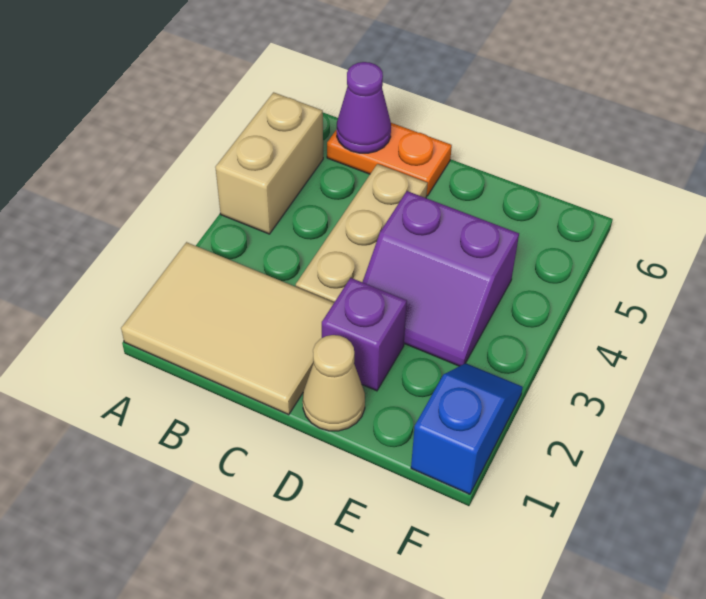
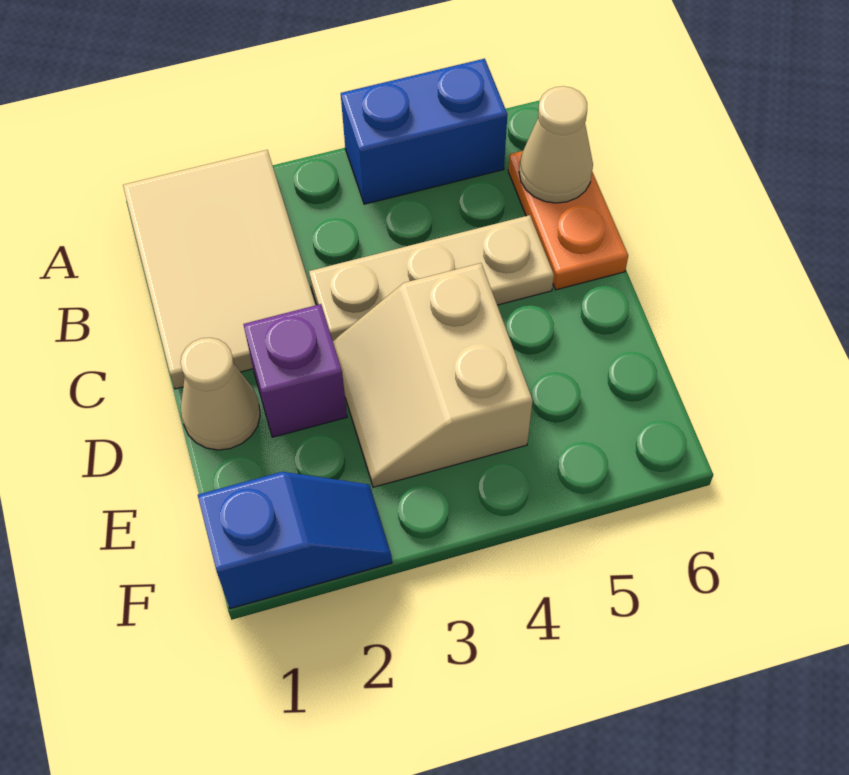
tan brick A4:A5 level 1 -> blue brick A4:A5 level 1
purple cone B6 level 2 -> tan cone B6 level 2
purple slope D3:E4 level 1 top 4 -> tan slope D3:E4 level 1 top 4

